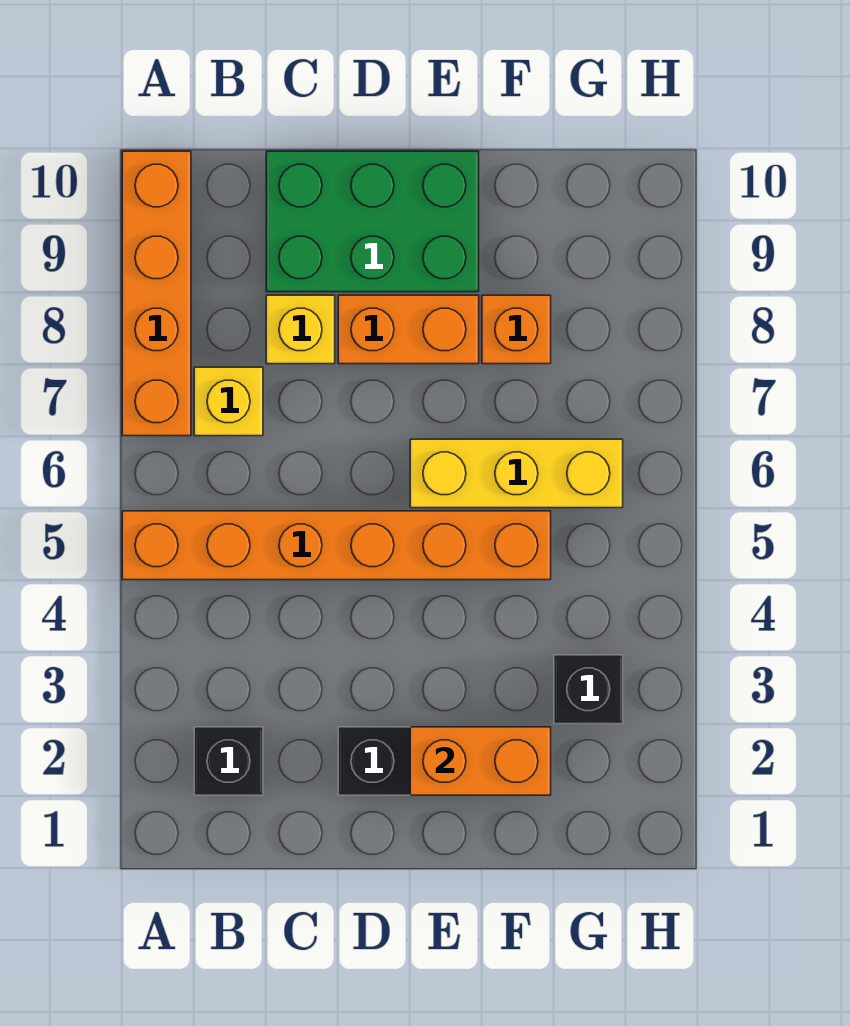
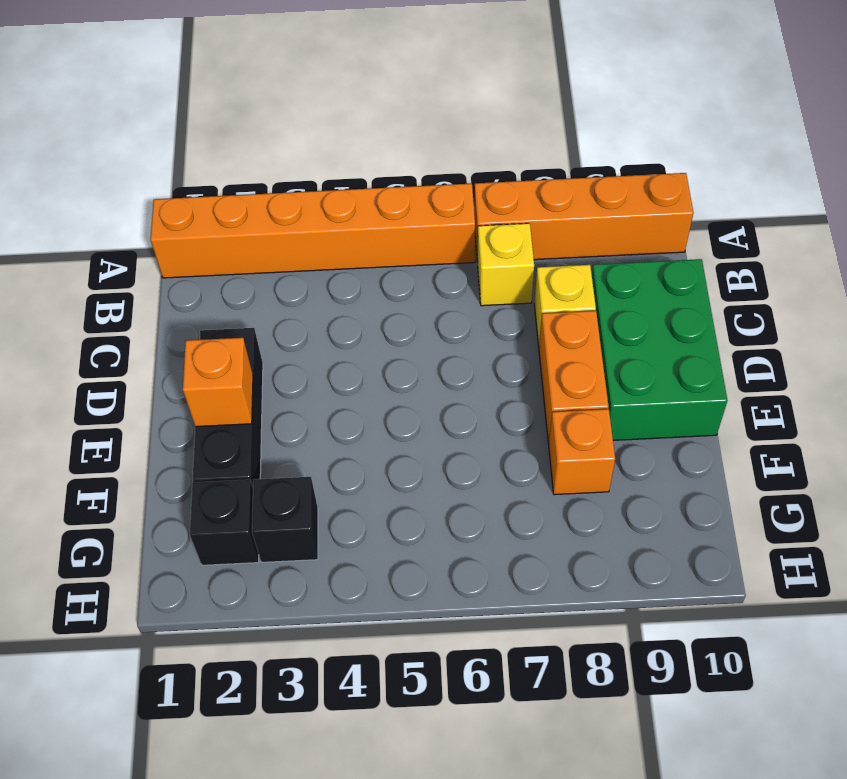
orange brick A5:F5 level 1 -> orange brick A1:A6 level 1
black brick B2 level 1 -> black brick G2 level 1
orange brick E2:F2 level 2 -> orange brick E2 level 2
yellow brick E6:G6 level 1 -> none

